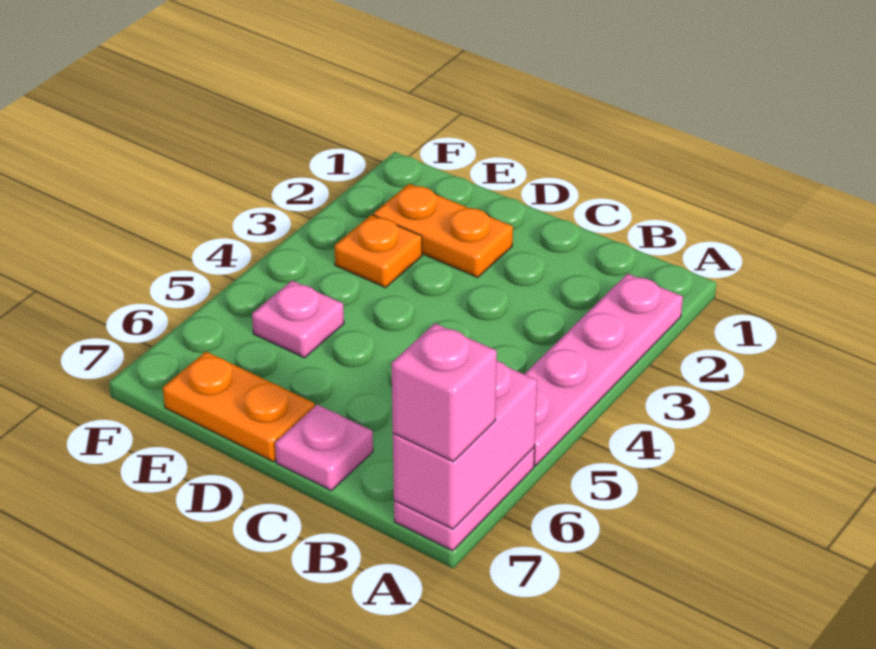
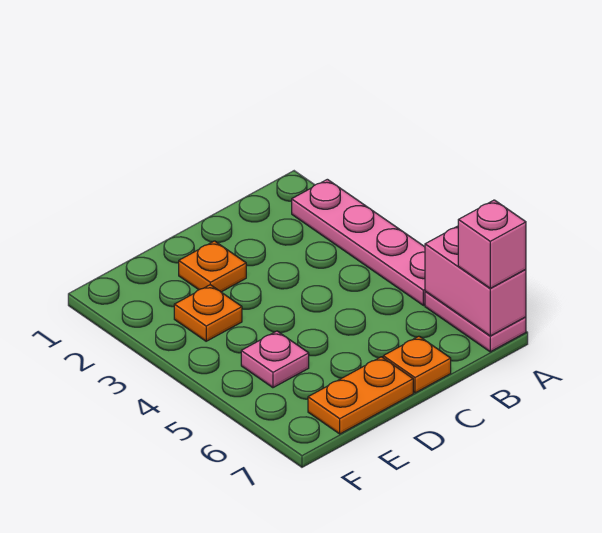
pink plate C7 level 1 -> orange plate C7 level 1
orange plate D2:E2 level 1 -> orange plate D2 level 1

